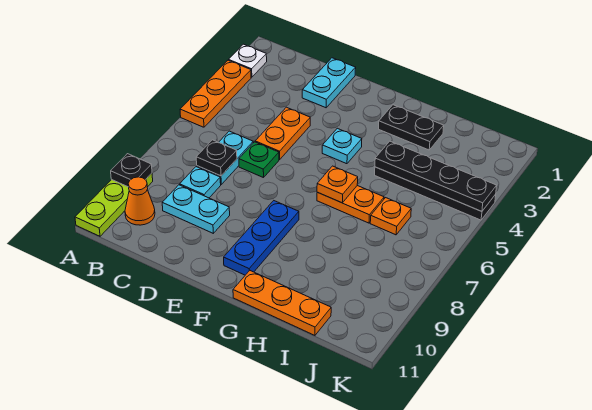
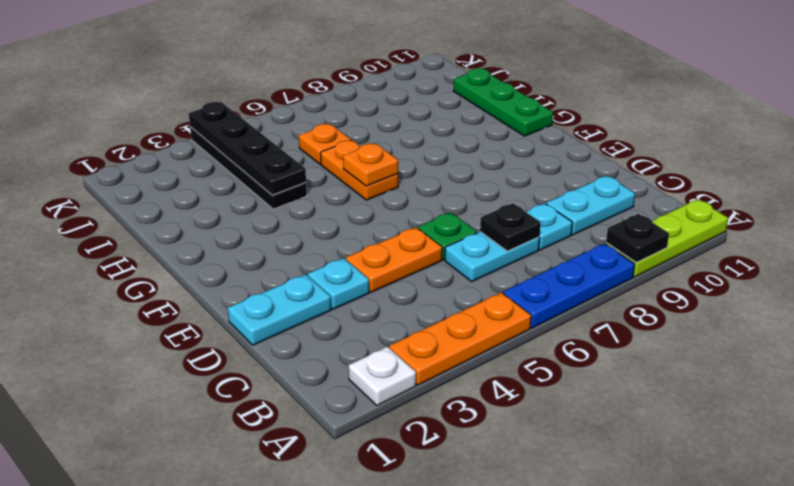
orange cone B10 level 1 -> none
cyan plate C9:D9 level 1 -> cyan plate C9:C10 level 1
cyan plate F4 level 1 -> cyan plate D3 level 1
blue plate F8:F10 level 1 -> blue plate A6:A8 level 1
black plate G2:H2 level 1 -> none
orange plate G11:I11 level 1 -> green plate G11:I11 level 1

